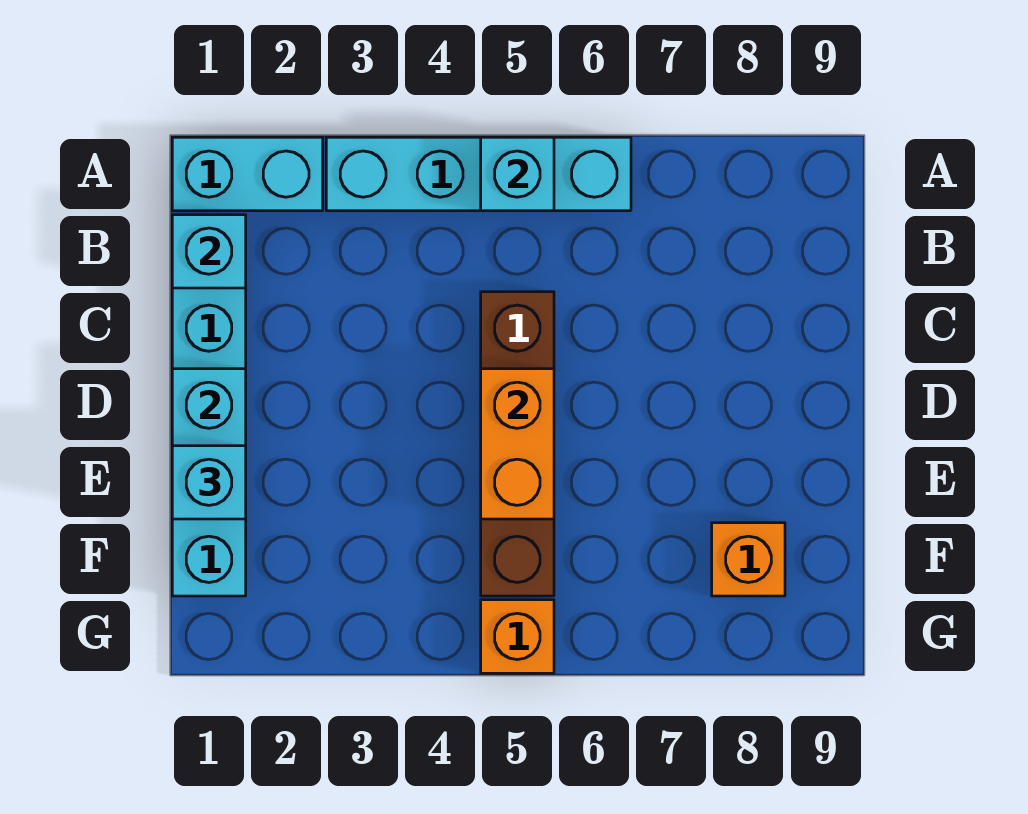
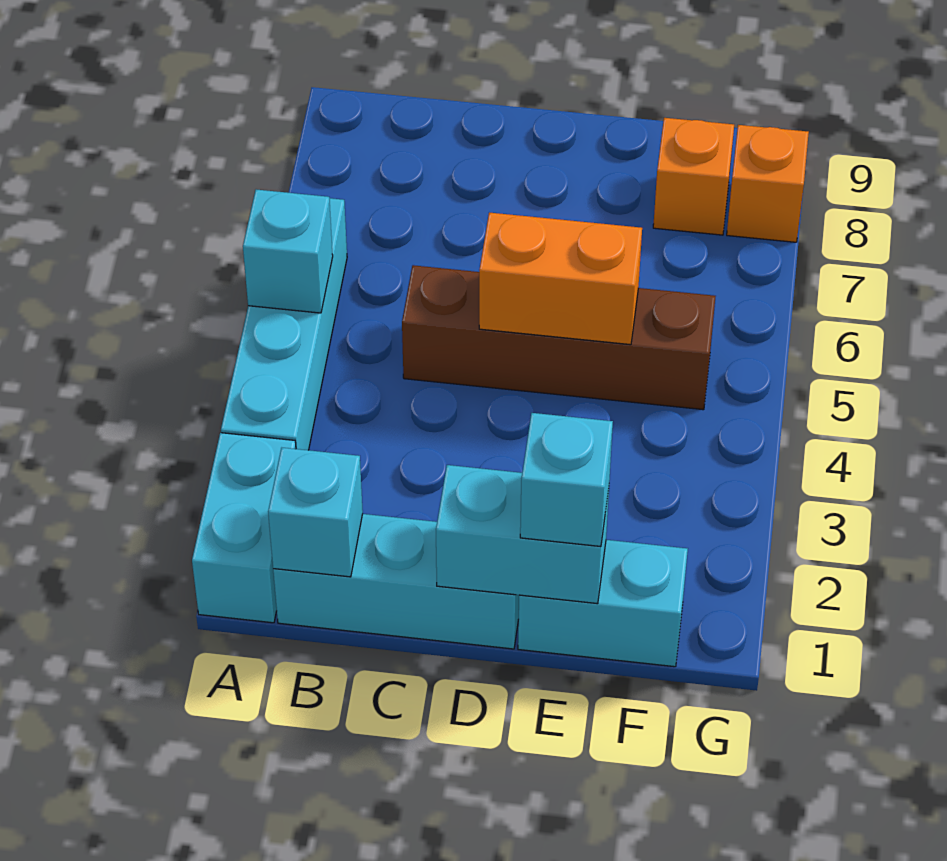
orange brick G5 level 1 -> orange brick G8 level 1

